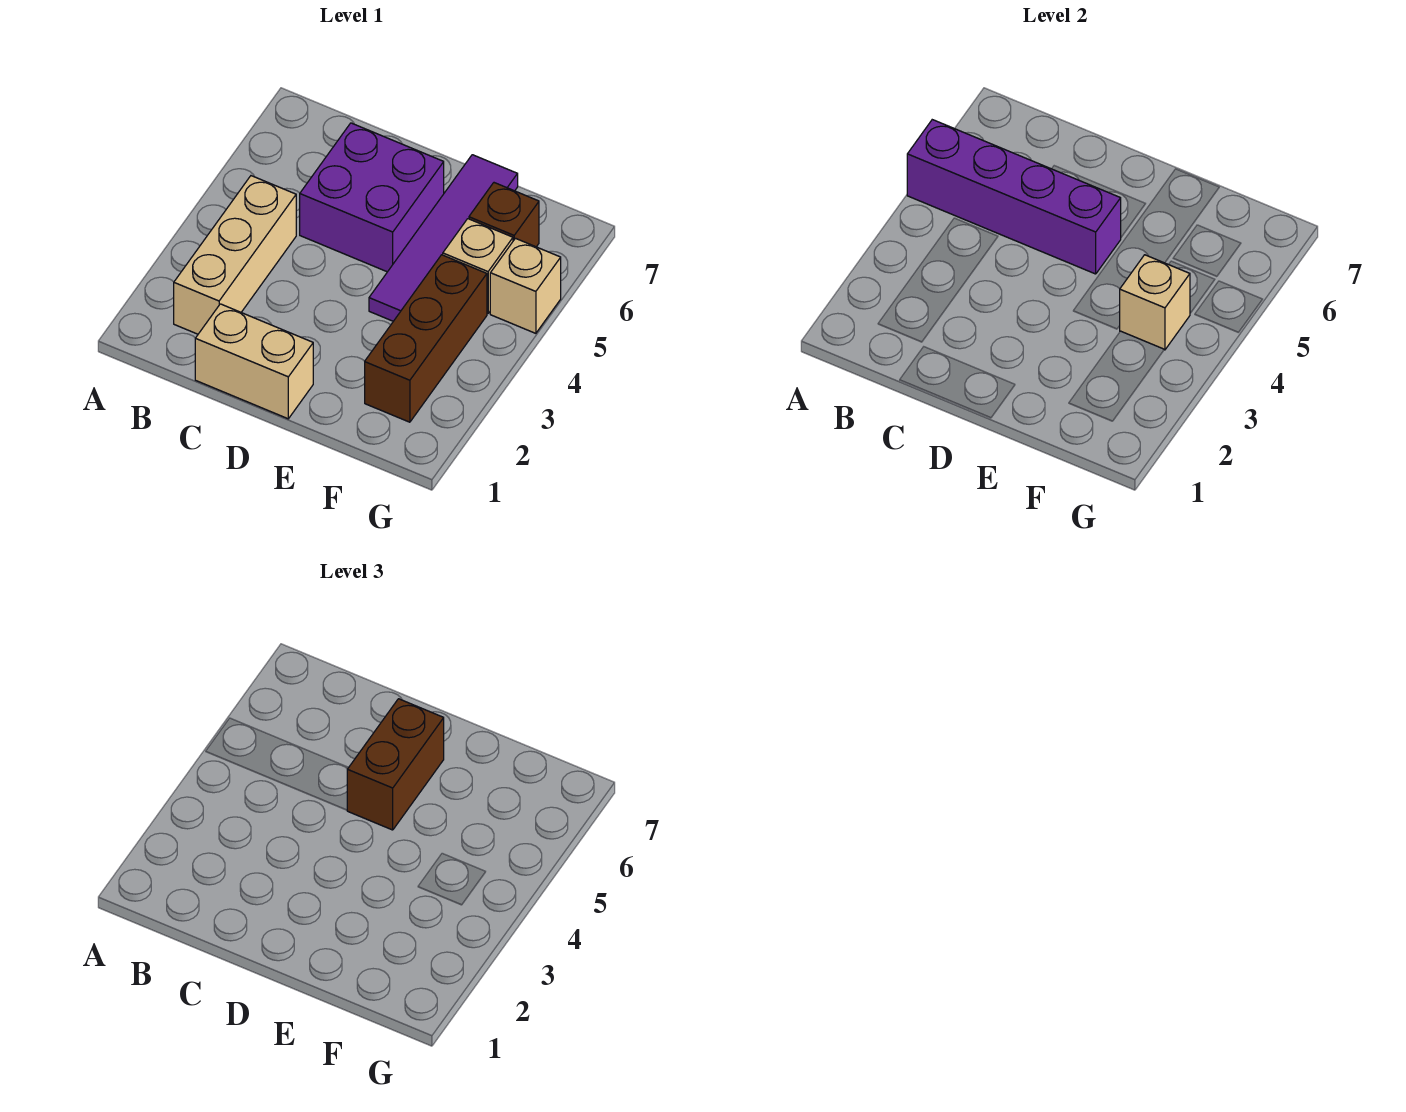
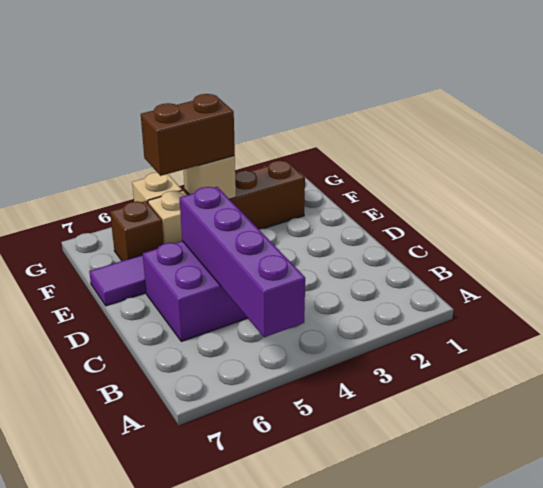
tan brick B2:B4 level 1 -> none
tan brick C1:D1 level 1 -> none
brown brick D5:D6 level 3 -> brown brick F4:F5 level 3

